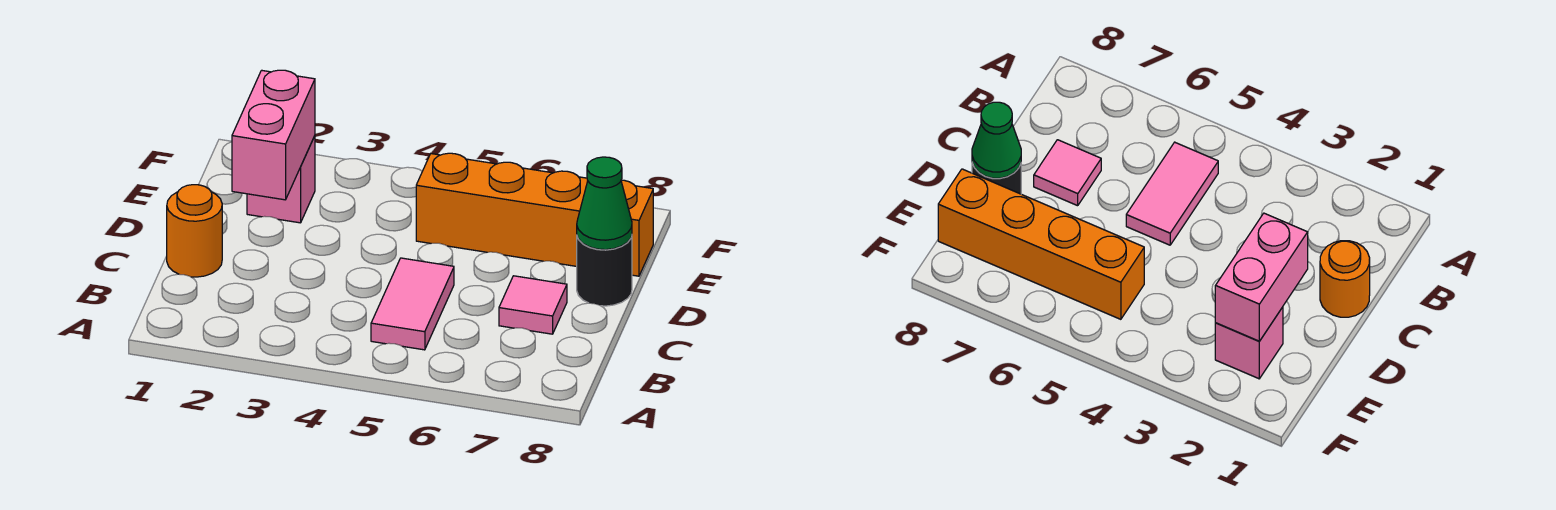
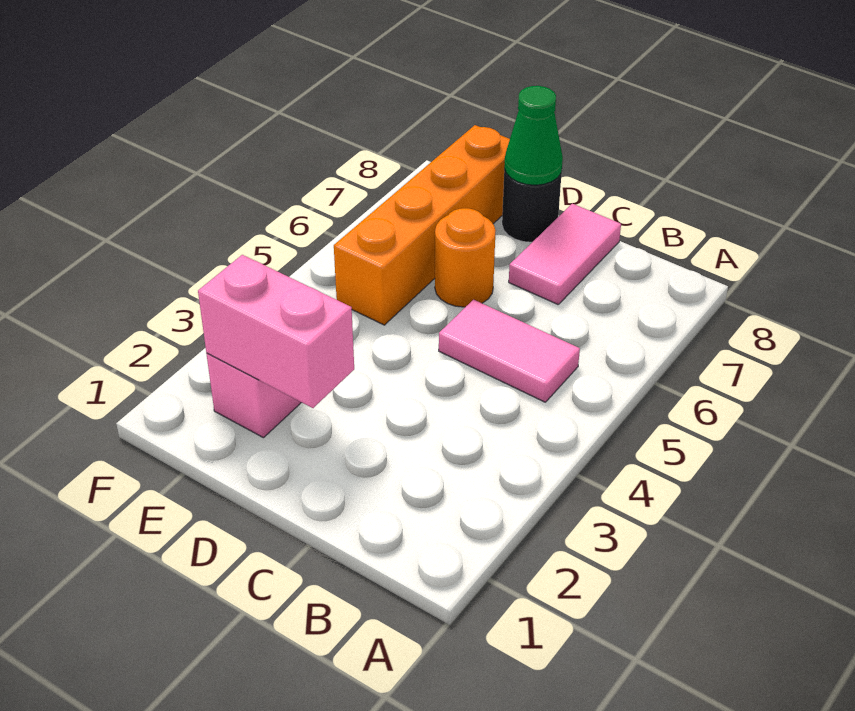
orange round brick C1 level 1 -> orange round brick D6 level 1
pink tile C7 level 1 -> pink tile C7:C8 level 1

